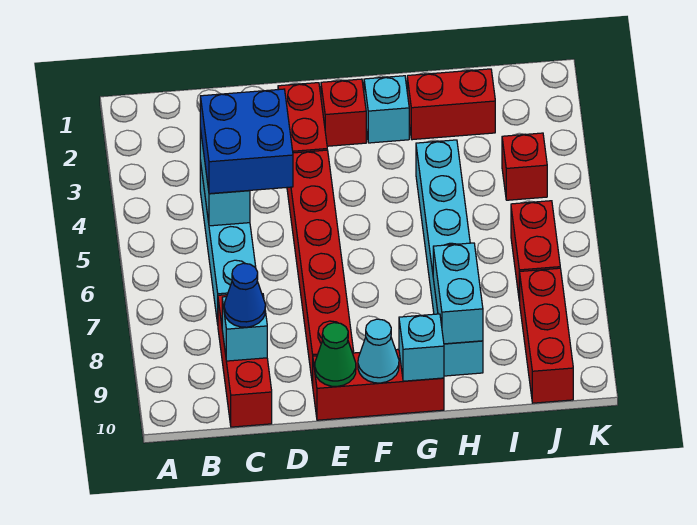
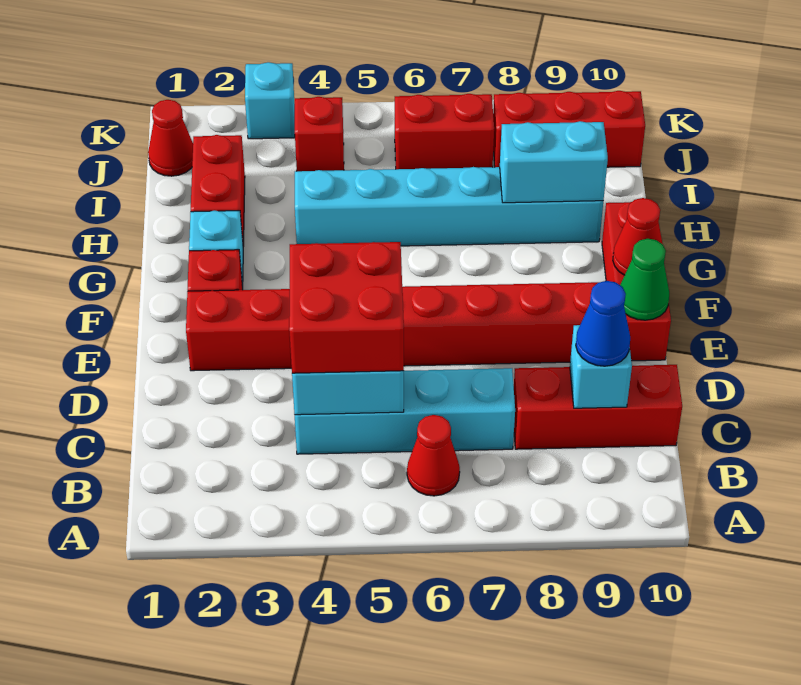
none -> red cone B6 level 1
blue brick C4:D5 level 3 -> red brick C4:D5 level 3
cyan cone F10 level 2 -> red cone F10 level 2
cyan brick G10 level 2 -> cyan brick K3 level 1
none -> red cone J1 level 1

